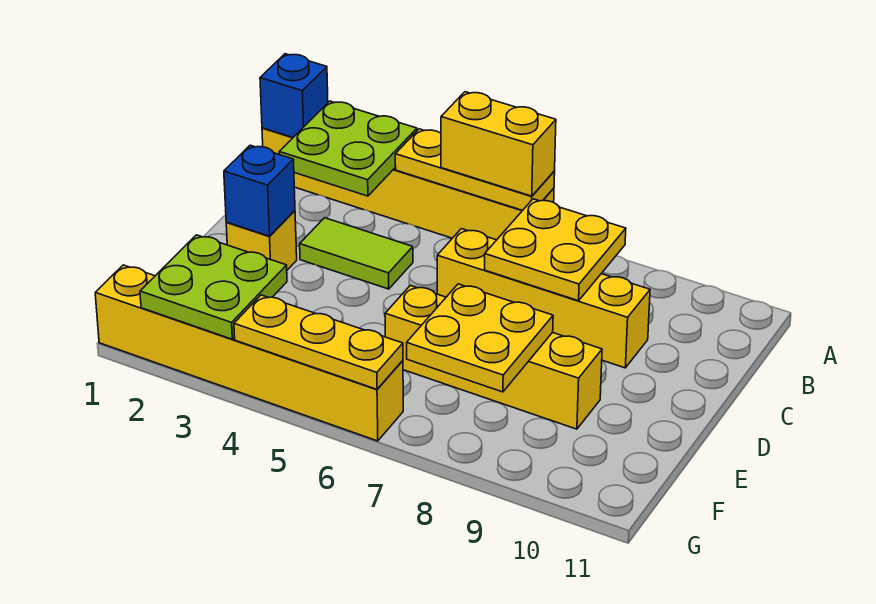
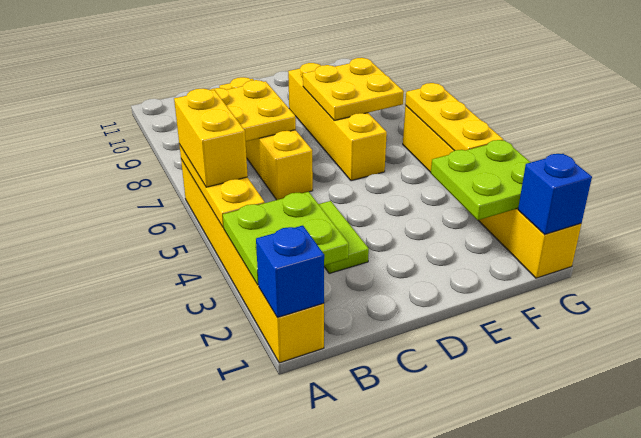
yellow brick D2 level 1 -> none
blue brick D2 level 2 -> blue brick G1 level 2

